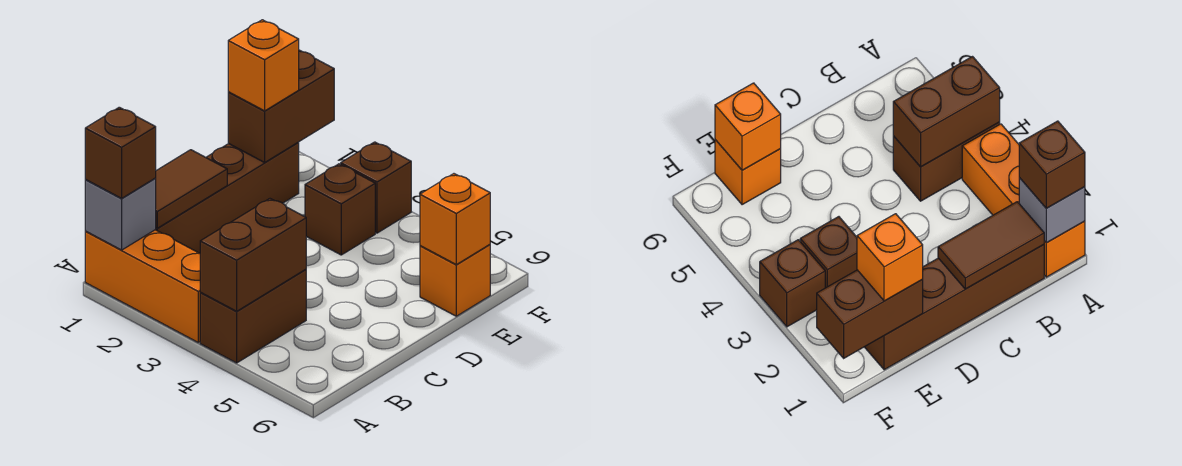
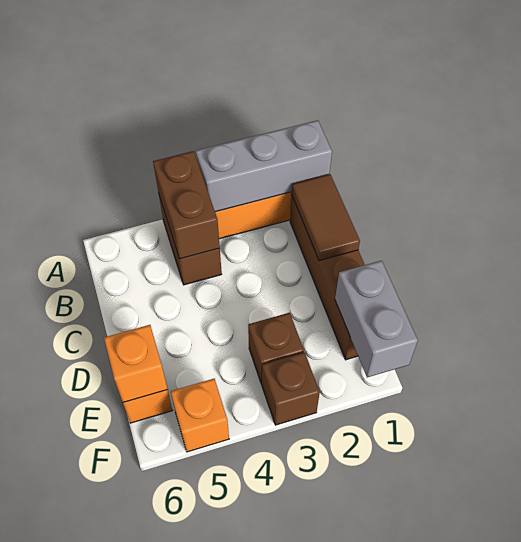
grey brick A1 level 2 -> grey brick A1:A3 level 2
brown brick A1 level 3 -> none
brown brick E1:F1 level 2 -> grey brick E1:F1 level 2
orange brick E1 level 3 -> orange brick F5 level 1

